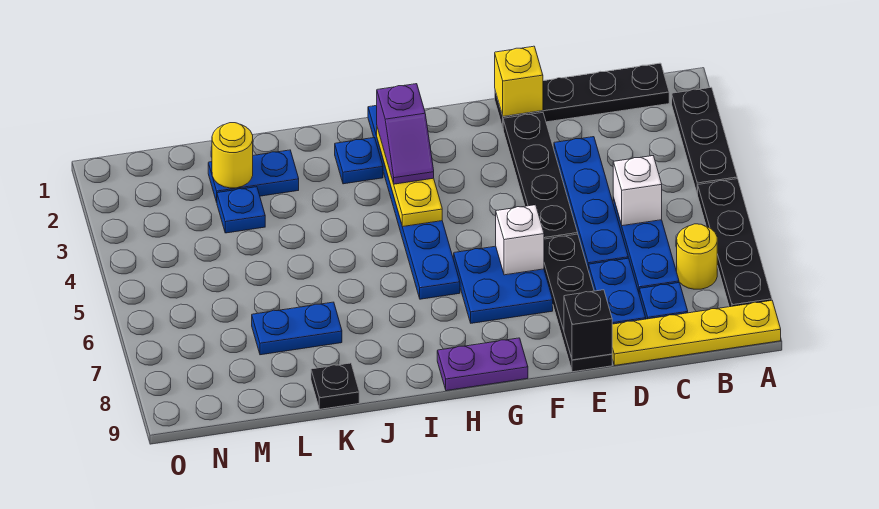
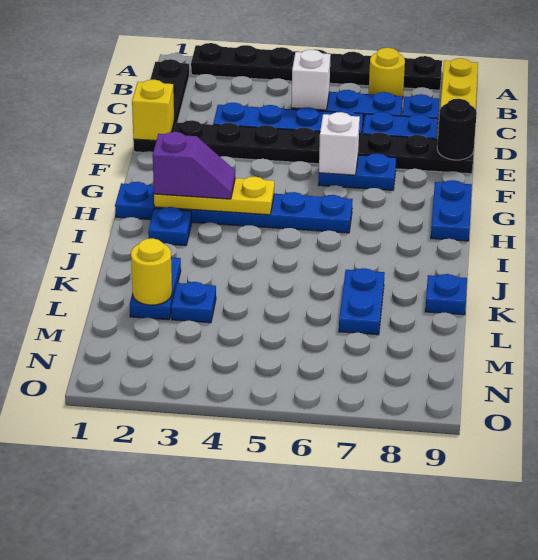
black brick E9 level 2 -> black round brick E9 level 2
blue plate F6:G7 level 1 -> blue plate F6:F7 level 1
purple plate G9:H9 level 1 -> blue plate G9:H9 level 1
black plate K9 level 1 -> blue plate K9 level 1

